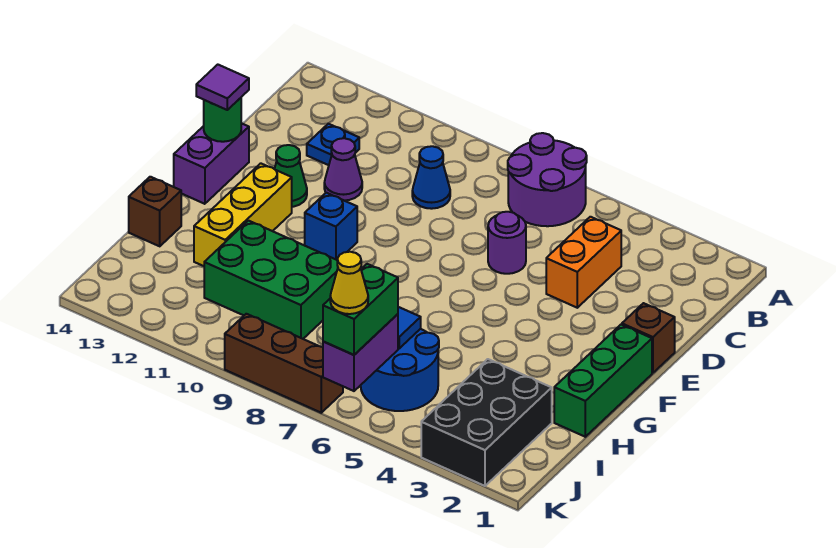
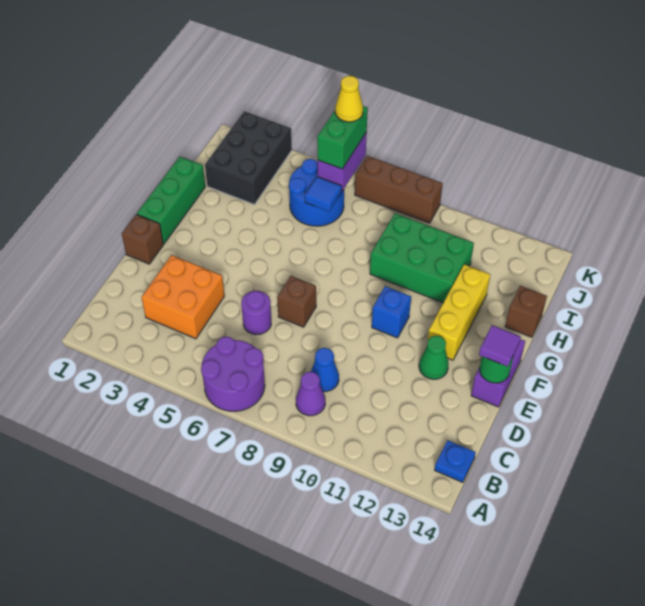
orange brick C4:D4 level 1 -> orange brick C3:D4 level 1
blue plate C12 level 1 -> blue plate B14 level 1
purple cone D11 level 1 -> purple cone B9 level 1
none -> brown brick E7 level 1

